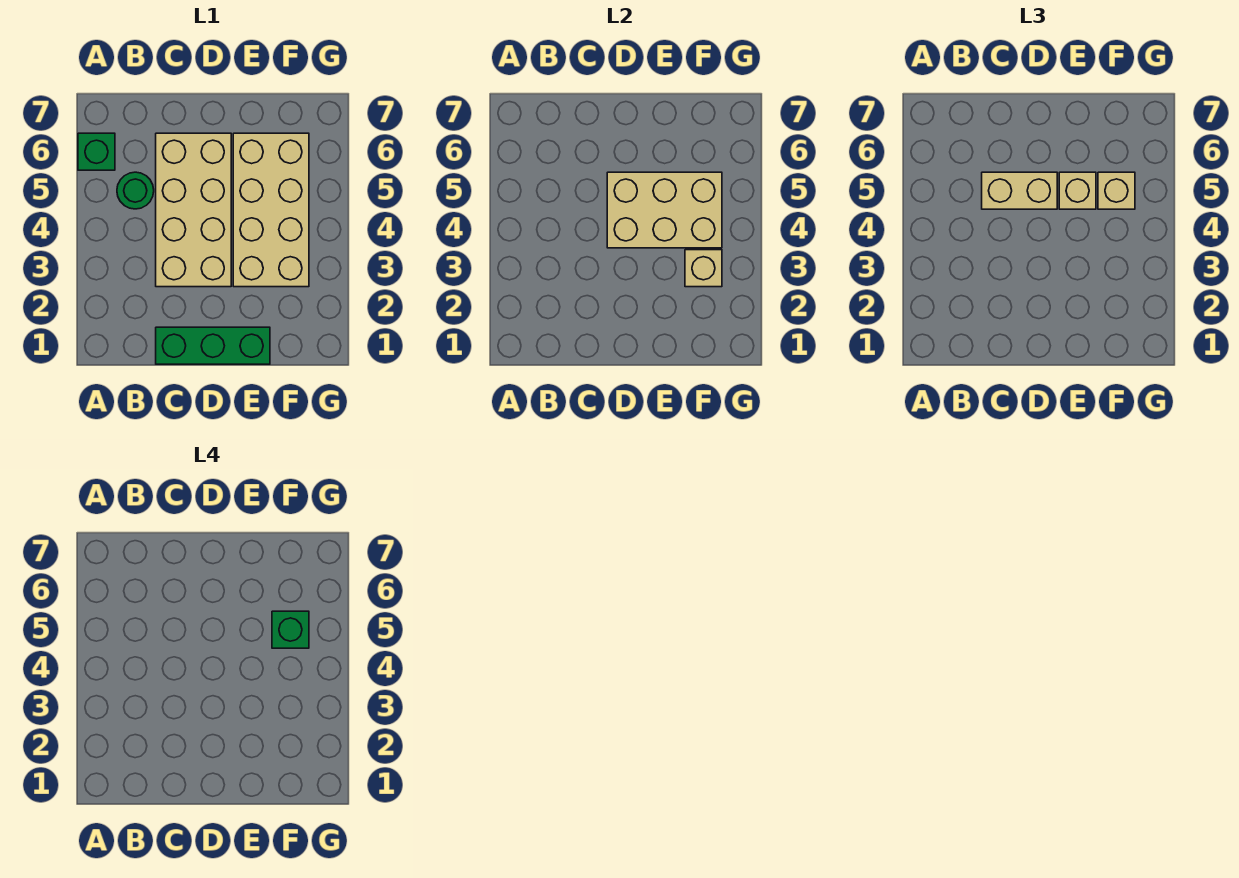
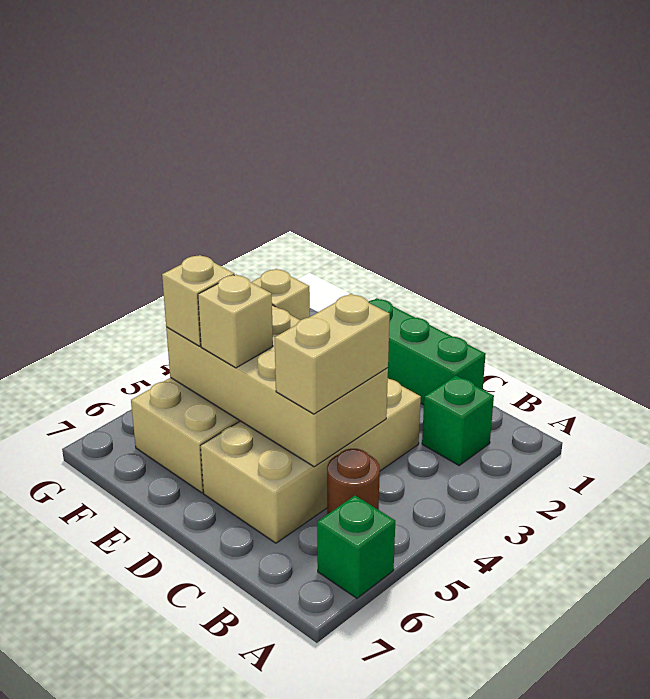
green round brick B5 level 1 -> brown round brick B5 level 1
tan brick C5:D5 level 3 -> tan brick C4:C5 level 3
tan brick D4:F5 level 2 -> tan brick C4:F5 level 2
green brick F5 level 4 -> green brick B2 level 1

